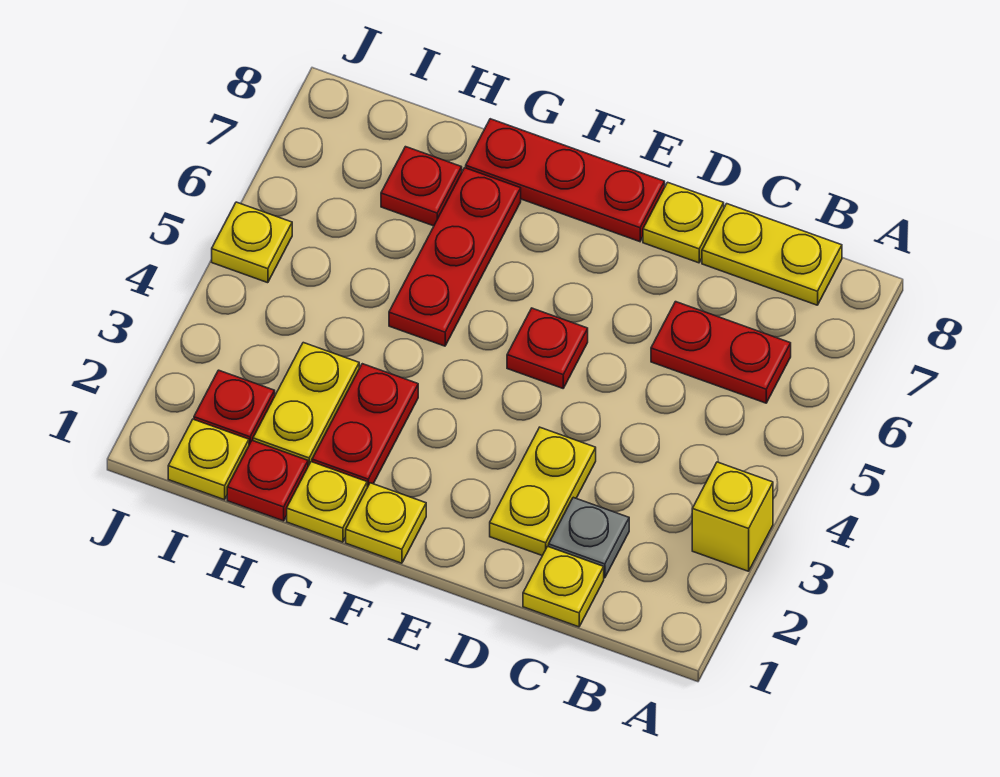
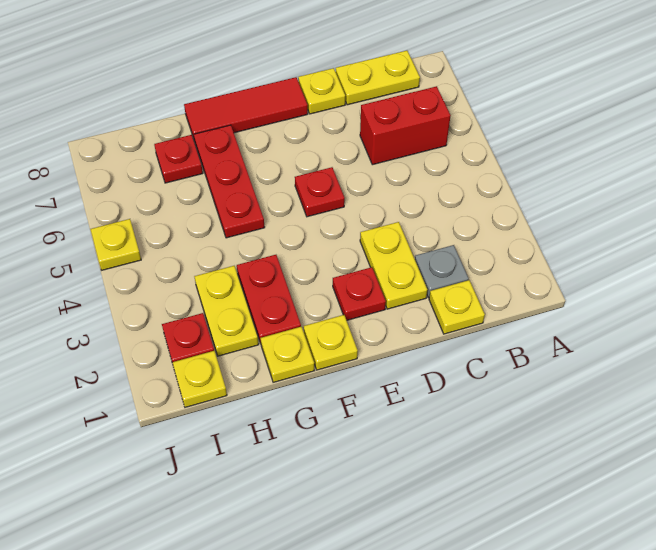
yellow brick A3 level 1 -> none
red plate B6:C6 level 1 -> red brick B6:C6 level 1
red plate E8:G8 level 1 -> red tile E8:G8 level 1
red plate H1 level 1 -> red plate E2 level 1

